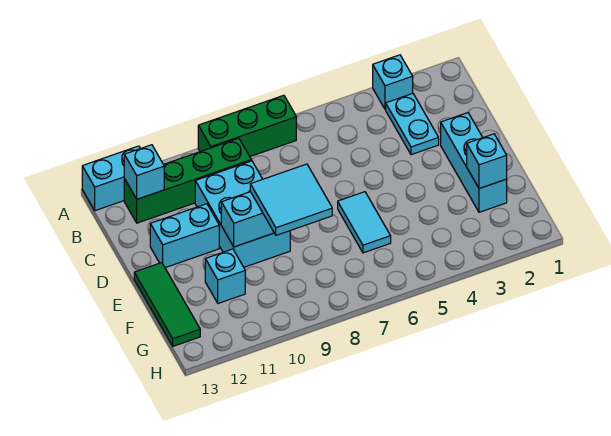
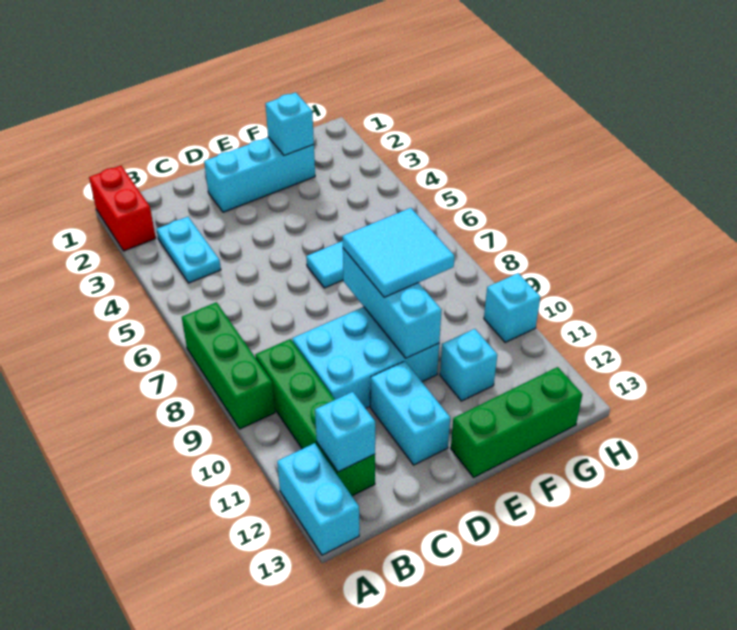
none -> red brick A1:A2 level 1
cyan brick A3 level 1 -> cyan brick H10 level 1
cyan plate B3:C3 level 1 -> cyan plate B3:B4 level 1
green tile E13:G13 level 1 -> green brick E13:G13 level 1

